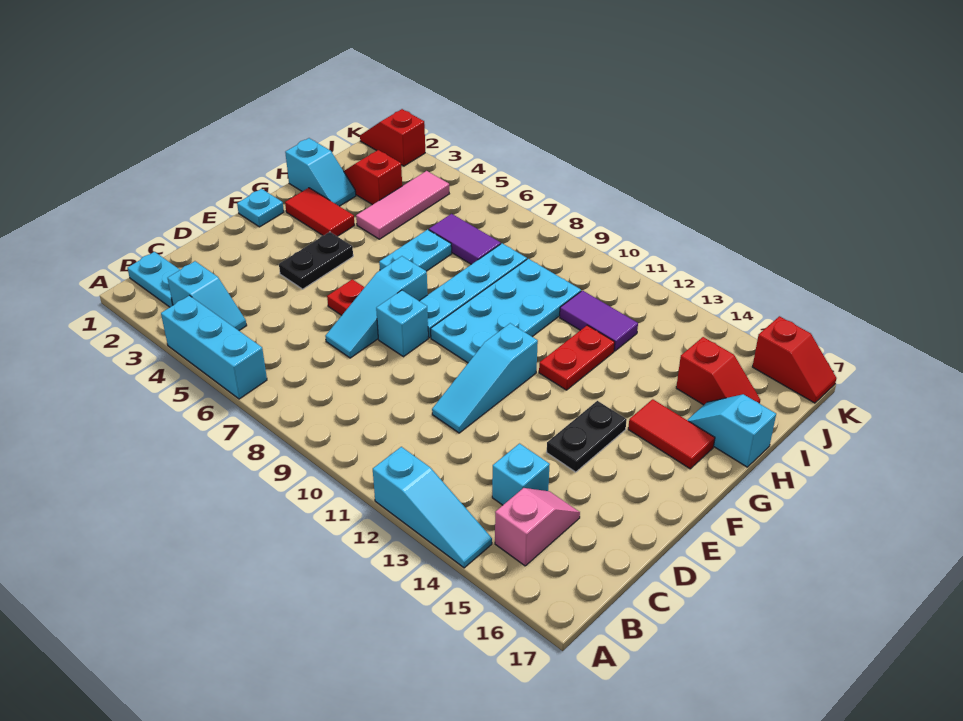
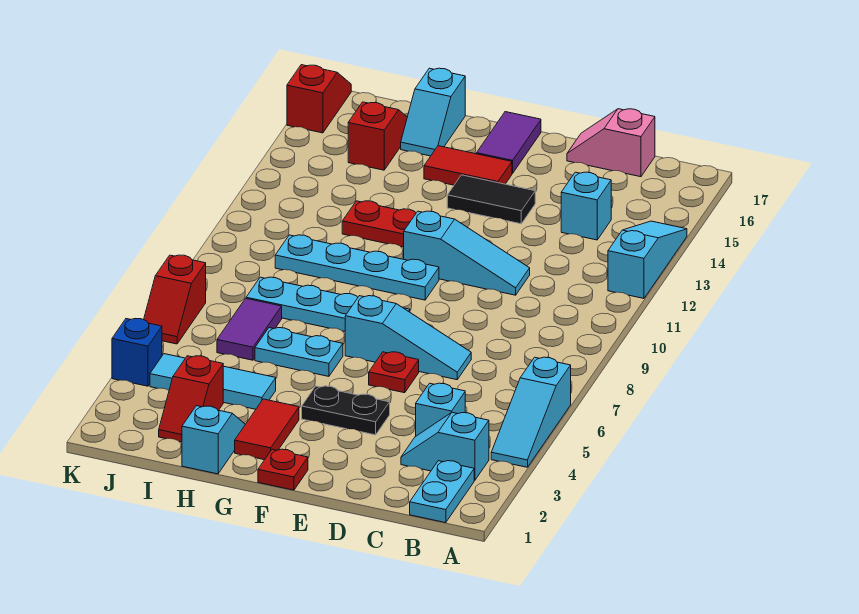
cyan brick A4:A6 level 1 -> cyan slope A4:A6 level 1 top 6
cyan slope B3:B4 level 1 top 3 -> cyan slope B3:C3 level 1 top B
pink slope B15:C15 level 1 top B -> pink slope C17:D17 level 1 top C
cyan brick E8 level 1 -> cyan brick C4 level 1
black plate E14:F14 level 1 -> black tile E14:F14 level 1
cyan plate F1 level 1 -> red plate F1 level 1
cyan plate F9:I10 level 1 -> cyan plate F10:I10 level 1
red tile G15:G16 level 1 -> red tile F15:G15 level 1
pink tile H4:J4 level 1 -> cyan tile H4:J4 level 1
purple tile I11:I12 level 1 -> purple tile F16:F17 level 1
red slope K1:K2 level 1 top 2 -> red slope K6:K7 level 1 top 7
none -> blue brick K4 level 1

